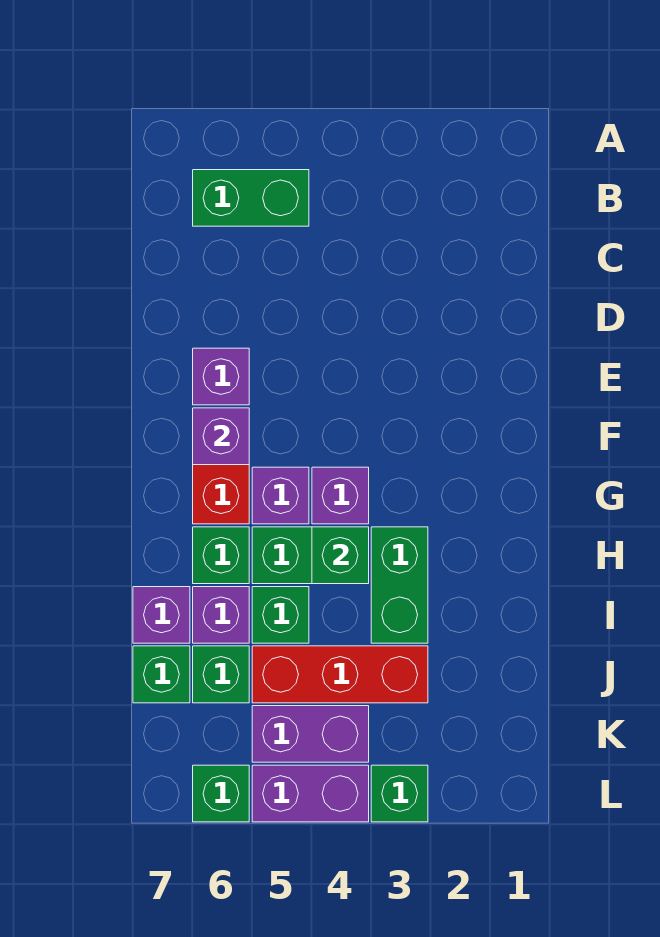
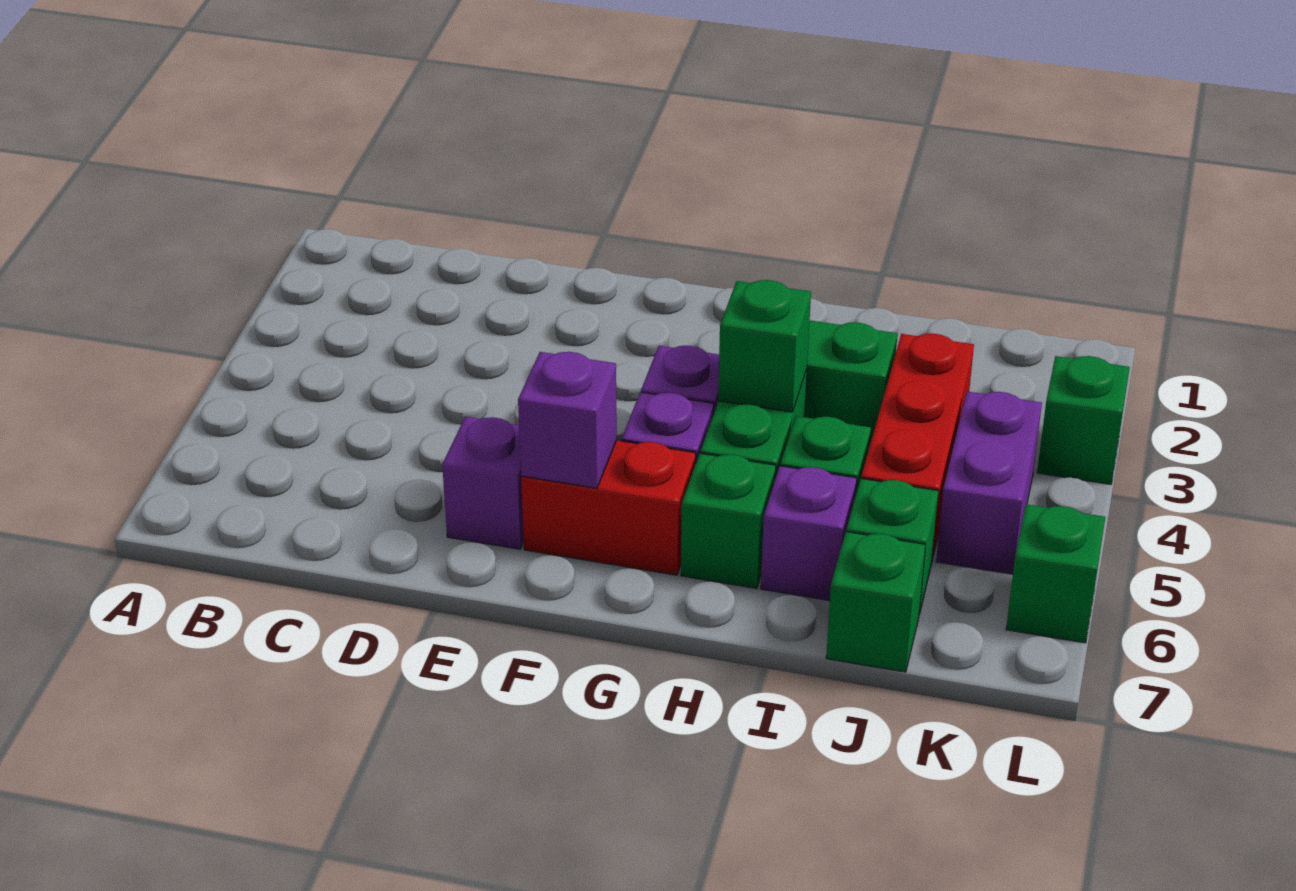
green brick B5:B6 level 1 -> none
purple brick I7 level 1 -> none
purple brick L4:L5 level 1 -> none

